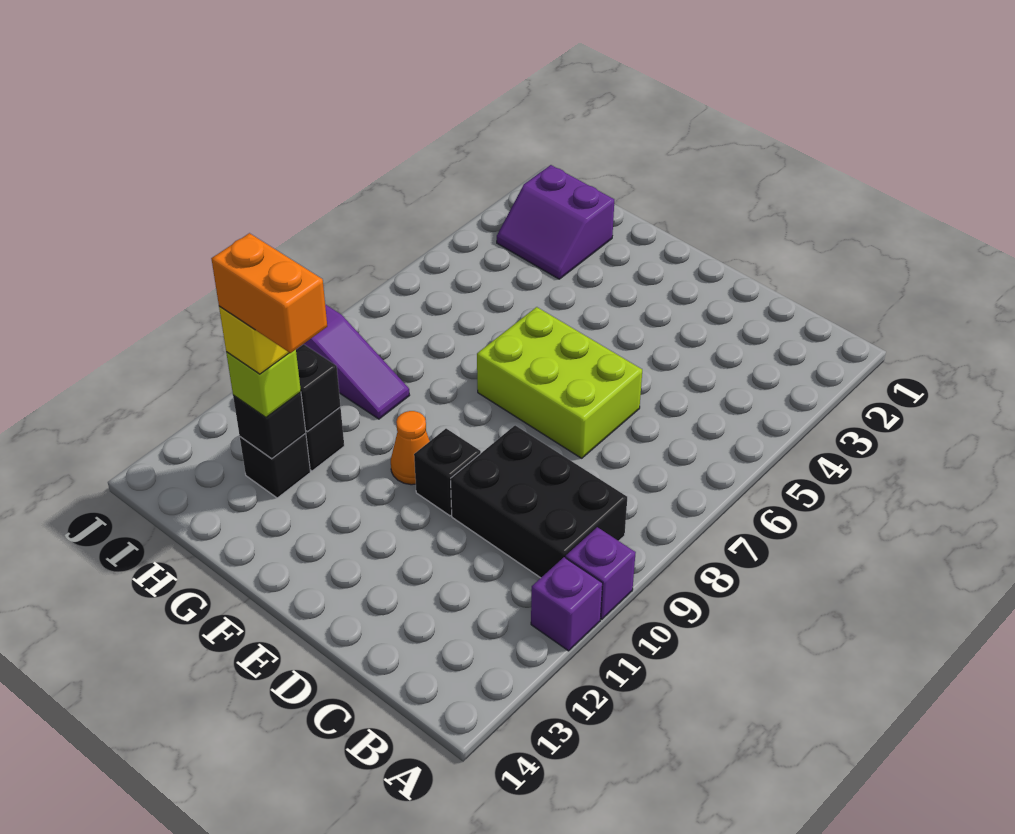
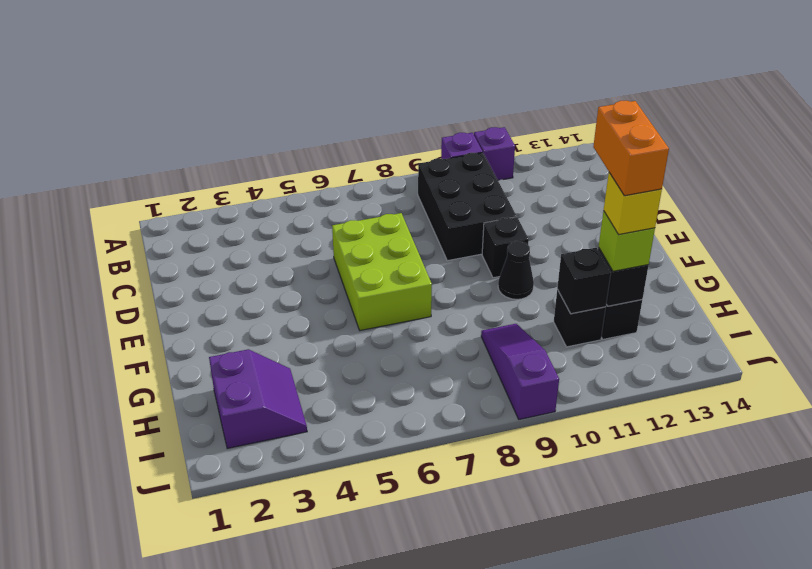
orange cone F10 level 1 -> black cone F10 level 1

